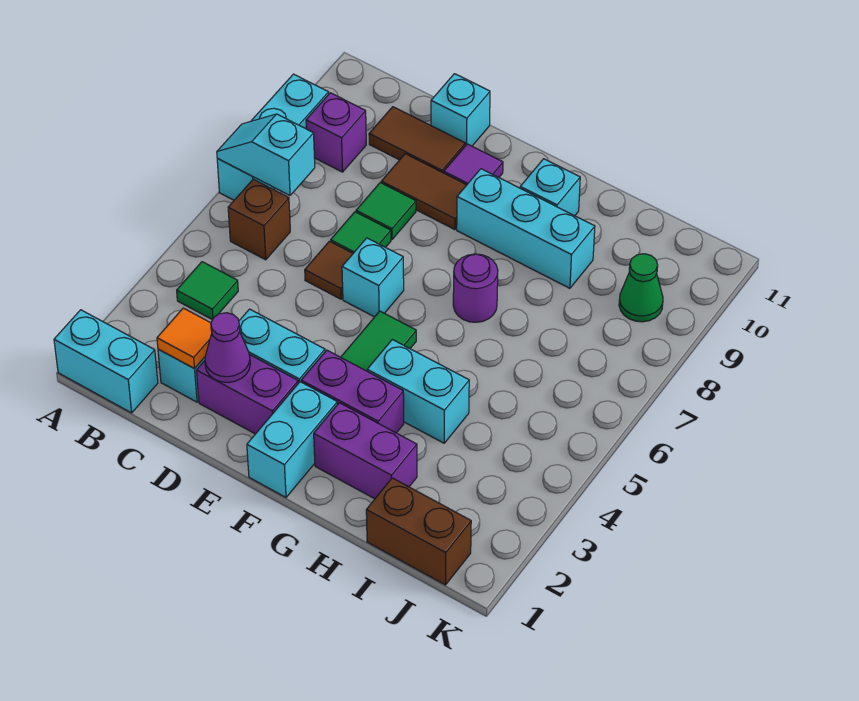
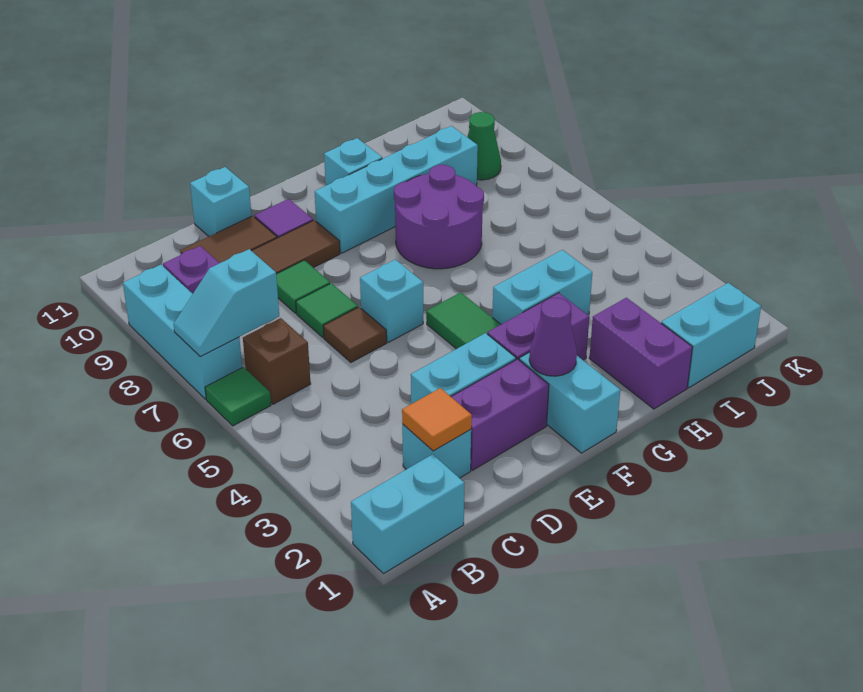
green tile B4 level 1 -> green tile A6 level 1
purple cone D2 level 2 -> purple cone F2 level 2
cyan brick F9:H9 level 1 -> cyan brick F9:I9 level 1
purple brick G2:H2 level 1 -> purple brick H1:H2 level 1
purple round brick G7 level 1 -> purple round brick G7:H8 level 1
brown brick I1:J1 level 1 -> cyan brick I1:J1 level 1

